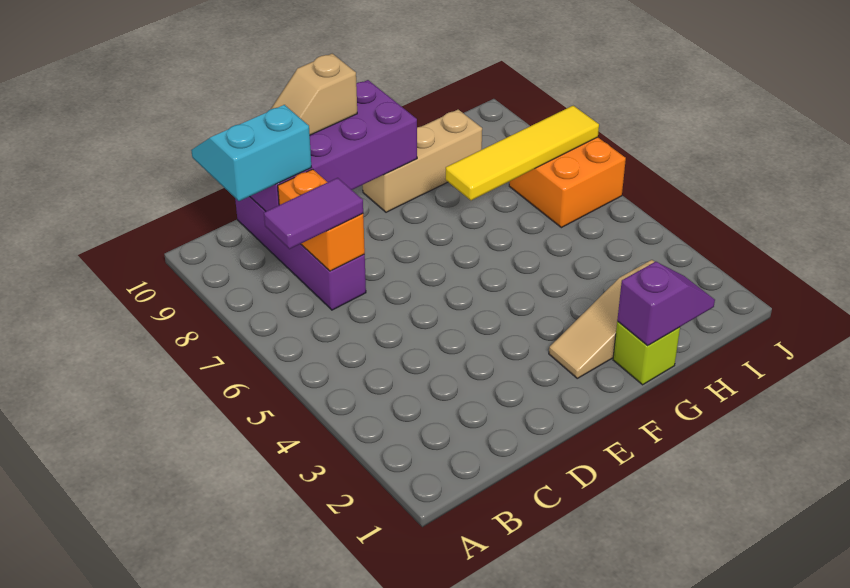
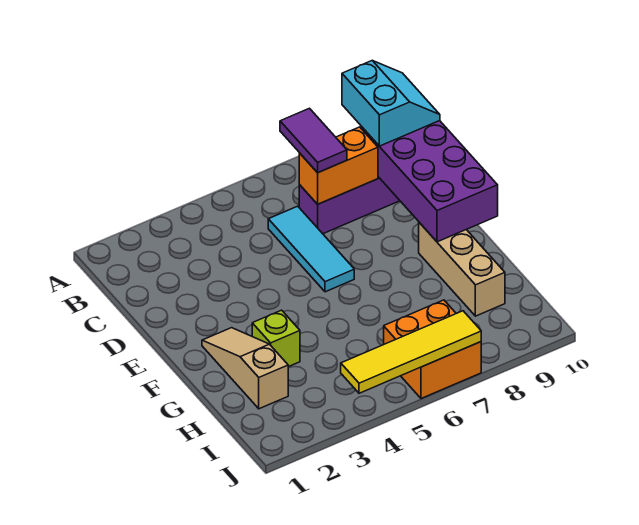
none -> cyan tile C6:E6 level 1
tan slope D10:E10 level 3 top E -> none
lime brick G1 level 1 -> lime brick G3 level 1
purple slope G1:H1 level 2 top G -> none
yellow tile G7:J7 level 2 -> yellow tile J4:J7 level 2

